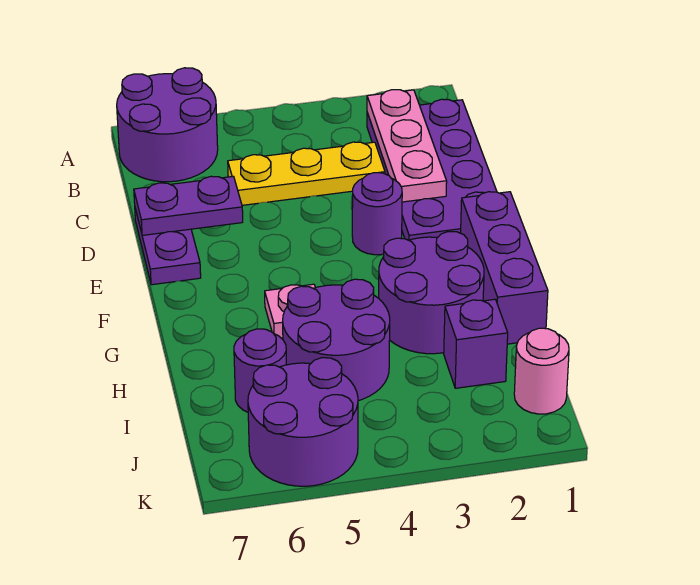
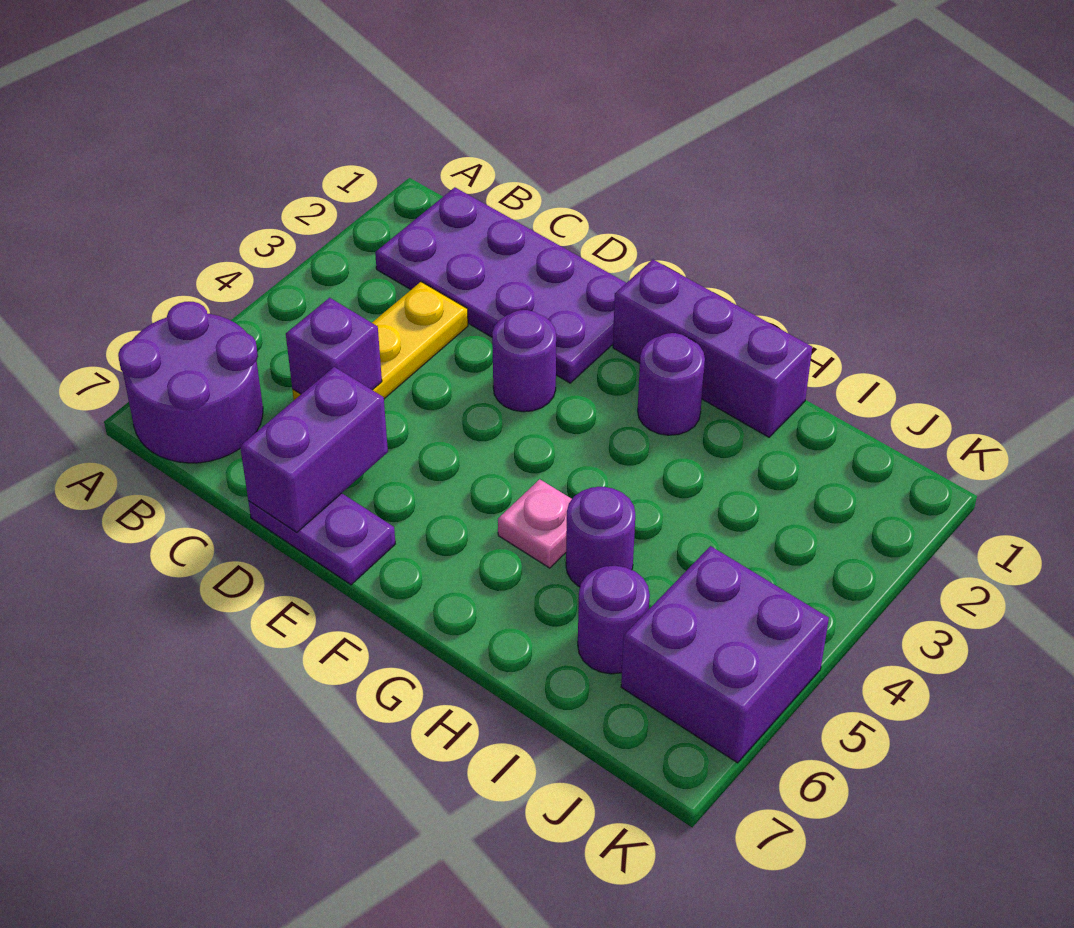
pink plate B2:D2 level 2 -> none
purple plate D6:D7 level 2 -> purple brick D6:D7 level 2
purple round brick G2:H3 level 1 -> purple round brick G2 level 1
purple round brick H4:I5 level 1 -> purple round brick H5 level 1
purple brick I2 level 1 -> purple brick C5 level 2
pink round brick J1 level 1 -> none
purple round brick J5:K6 level 1 -> purple brick J5:K6 level 1

